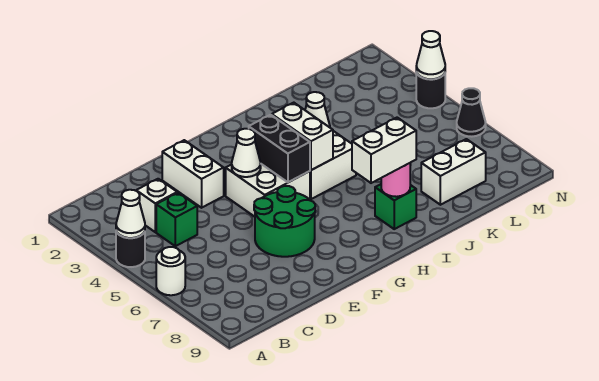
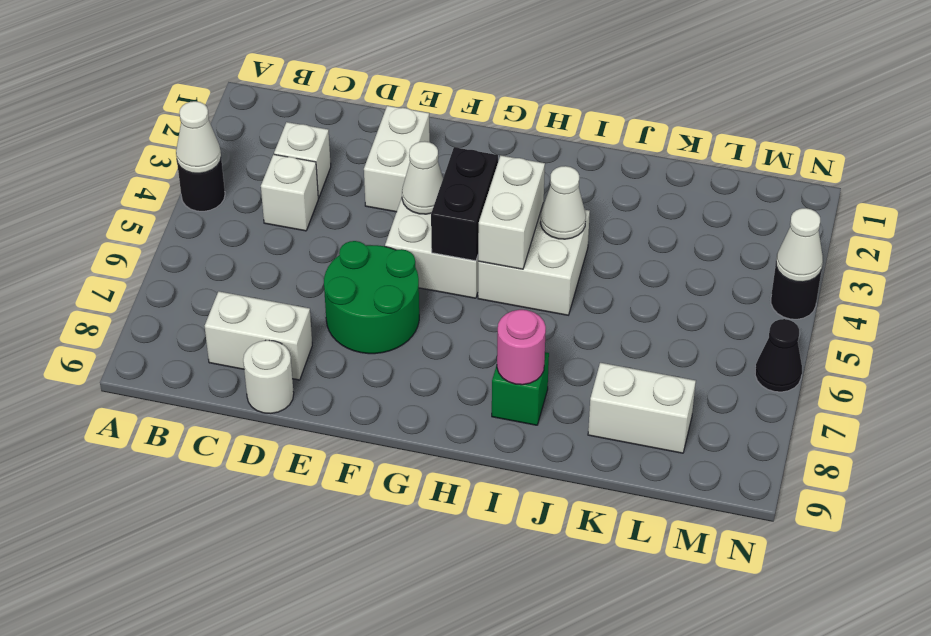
white round brick A6 level 1 -> white round brick D9 level 1
green brick C4 level 1 -> white brick C4 level 1
white brick H8:I8 level 3 -> white brick C8:D8 level 1

